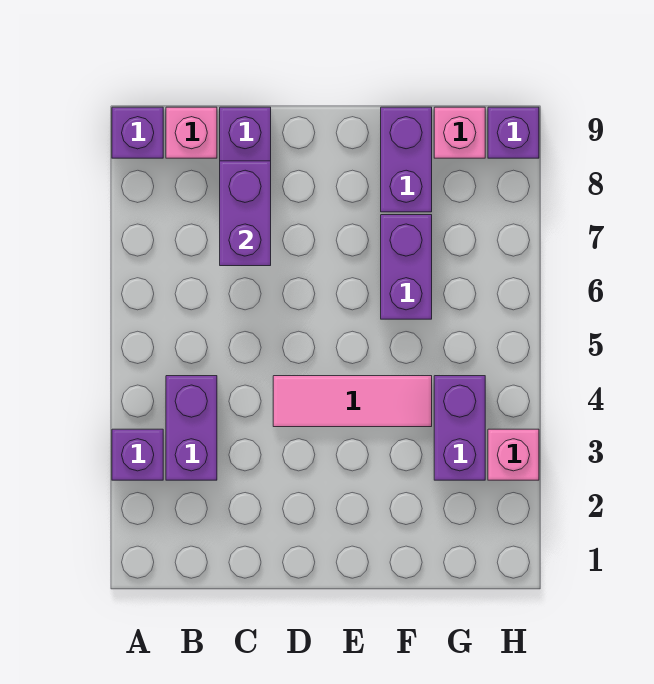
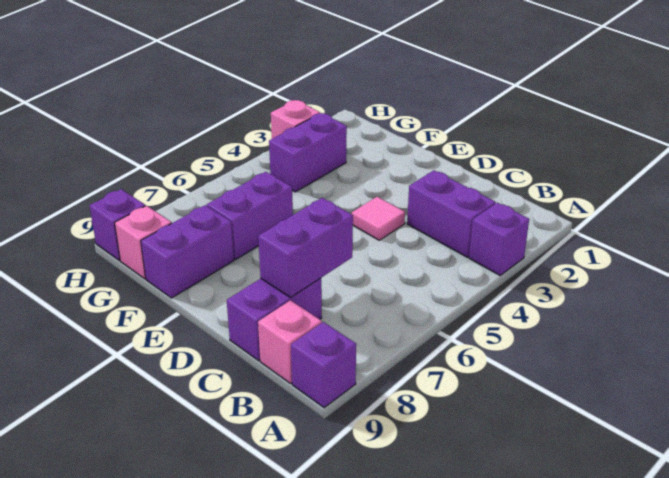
purple brick B3:B4 level 1 -> purple brick B3:C3 level 1
pink tile D4:F4 level 1 -> pink tile D4 level 1

